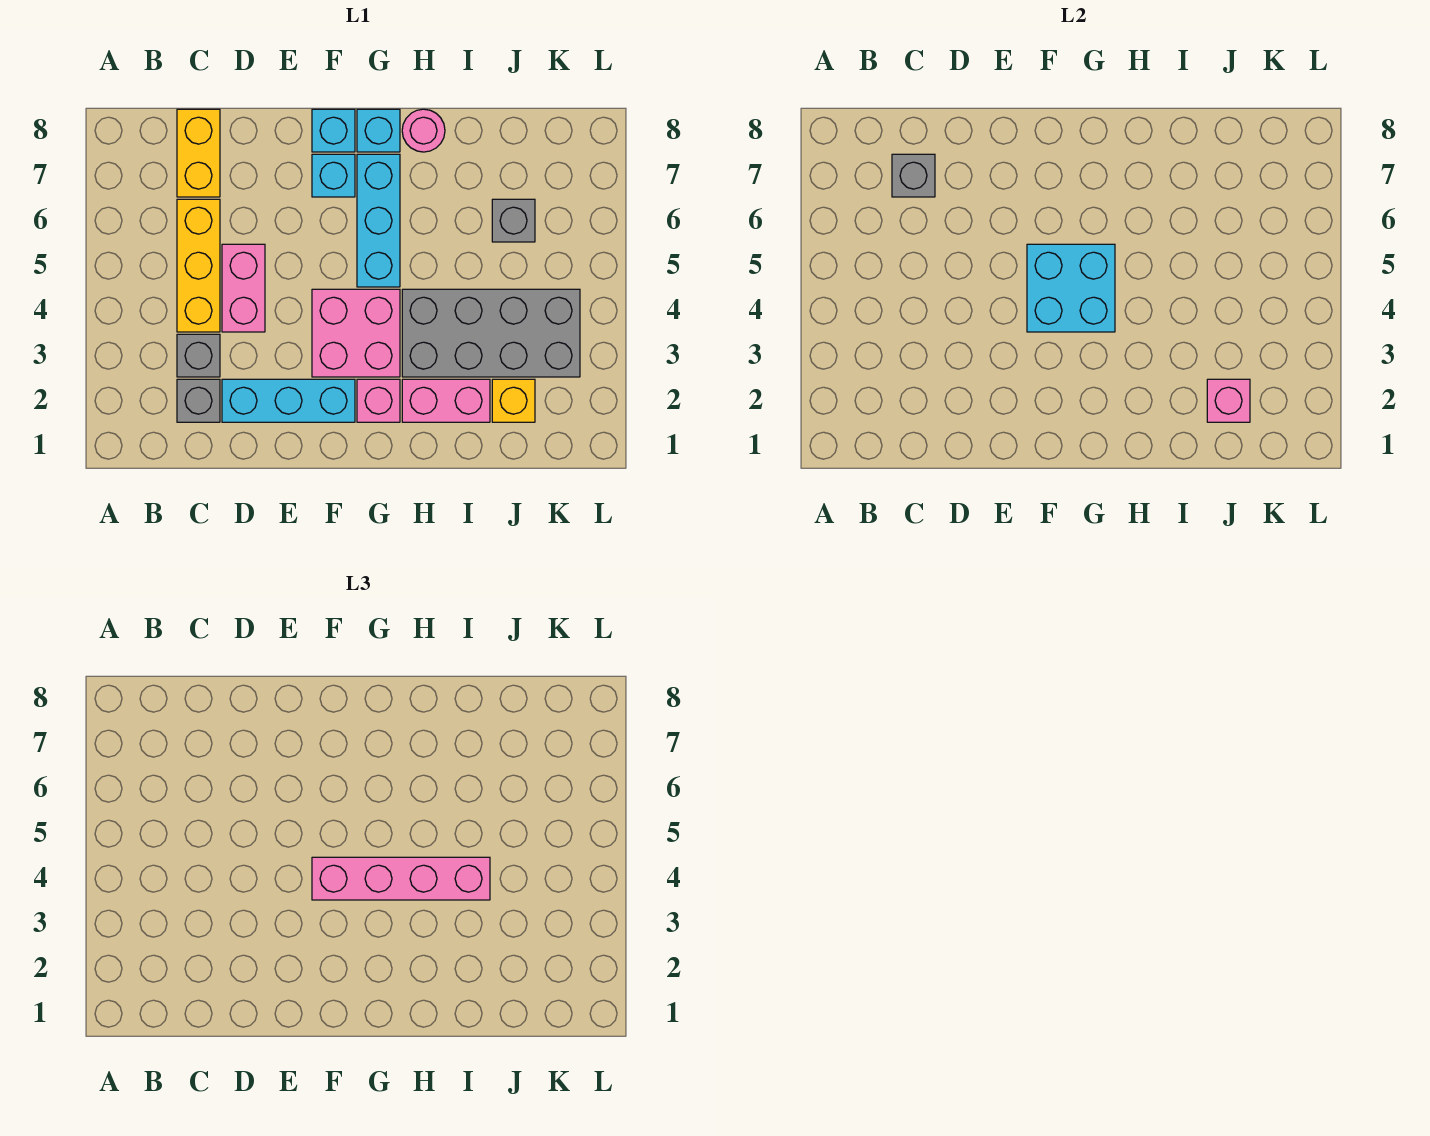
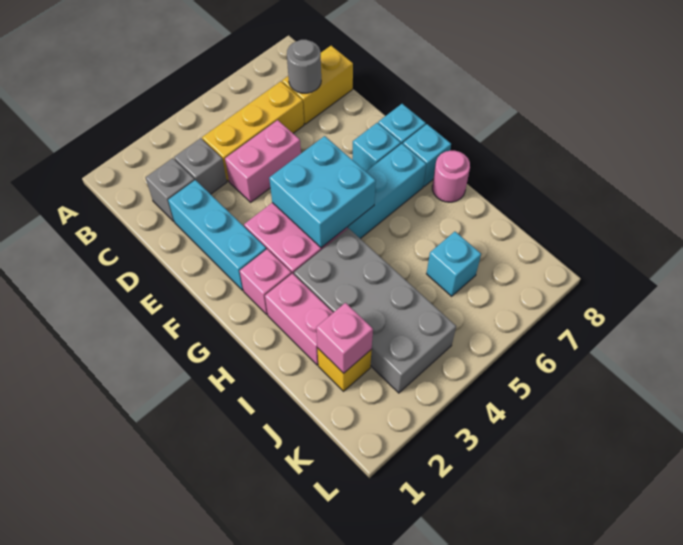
grey brick C7 level 2 -> grey round brick C7 level 2
pink brick F4:I4 level 3 -> none
grey brick J6 level 1 -> cyan brick J6 level 1

